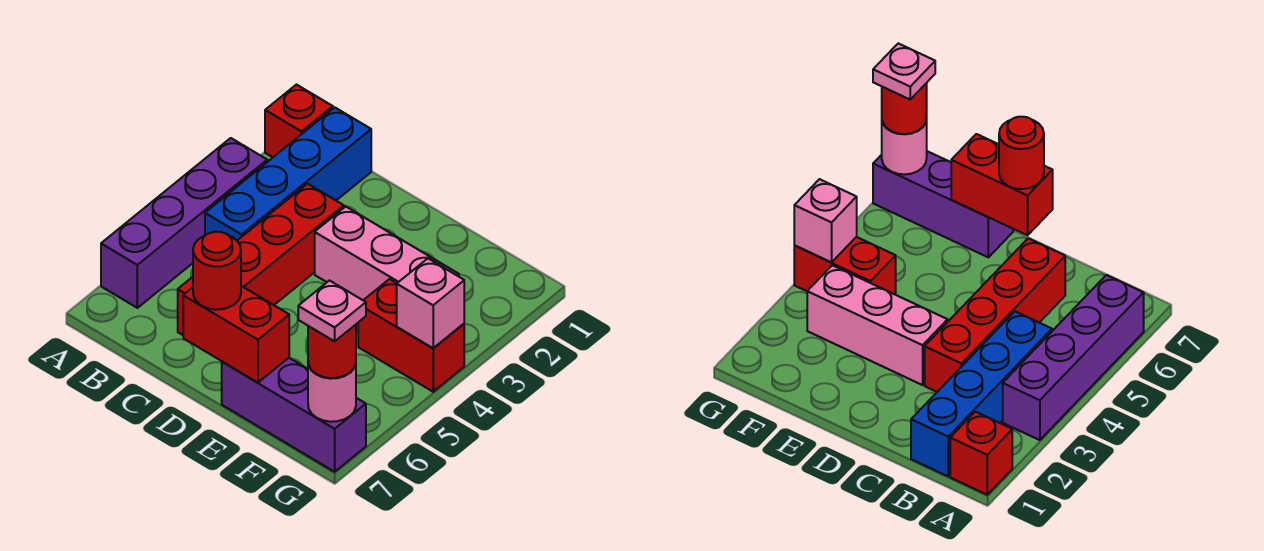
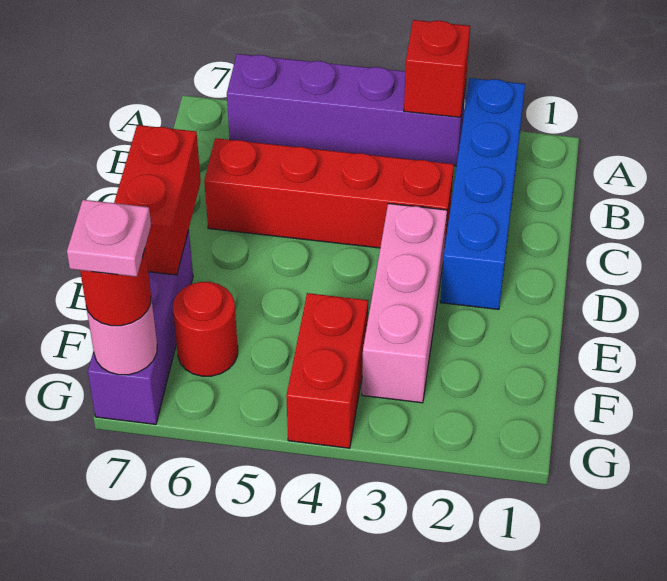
red brick A1 level 1 -> red brick A3 level 2
blue brick B1:B4 level 1 -> blue brick A2:D2 level 1
red round brick D7 level 3 -> red round brick F6 level 1
pink brick G4 level 2 -> none

